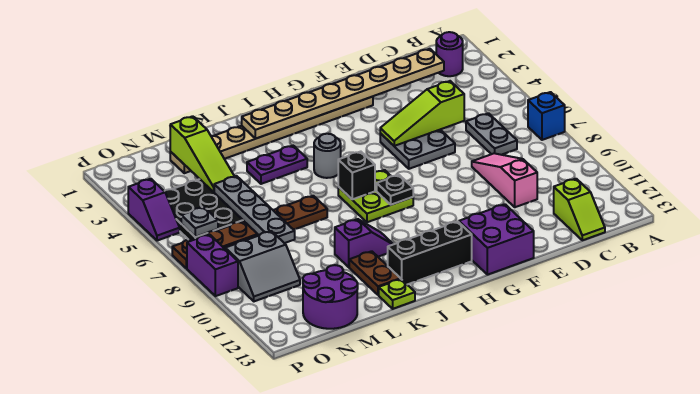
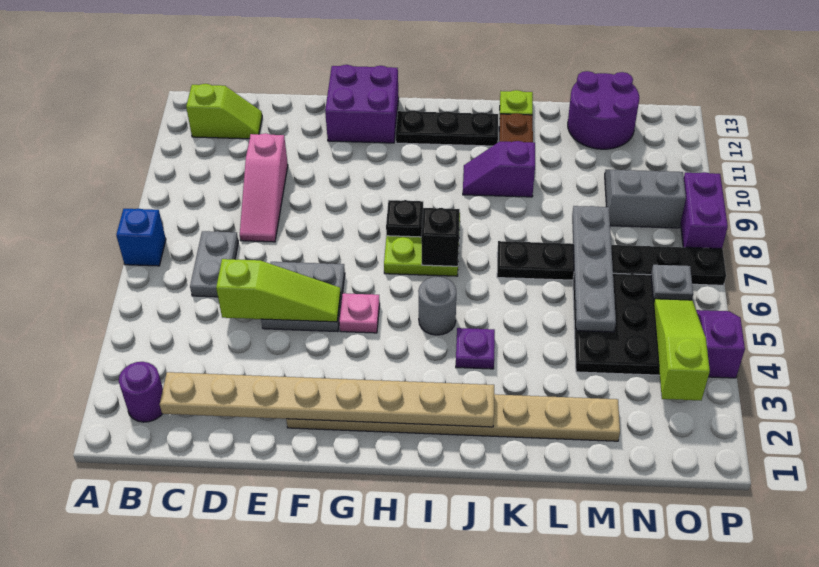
lime slope C12:C13 level 1 top 12 -> lime slope B12:C12 level 1 top B
none -> pink plate G5 level 1
black brick H12:J12 level 1 -> black plate H12:J12 level 1
purple plate J4:K4 level 1 -> purple plate J4 level 1
brown plate K7:P7 level 1 -> black plate K7:P7 level 1
lime slope M2:M4 level 2 top 2 -> lime slope O3:O5 level 2 top 3

